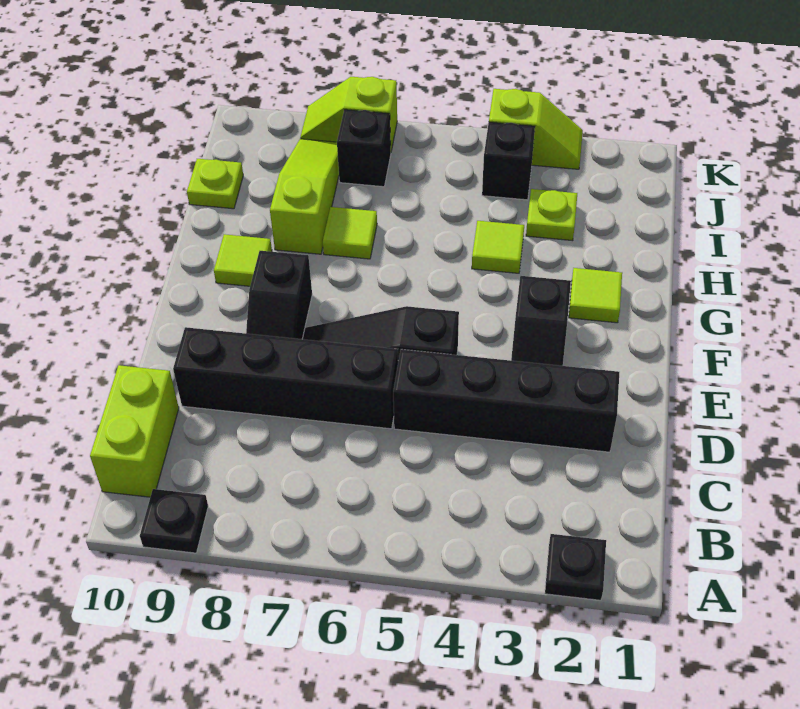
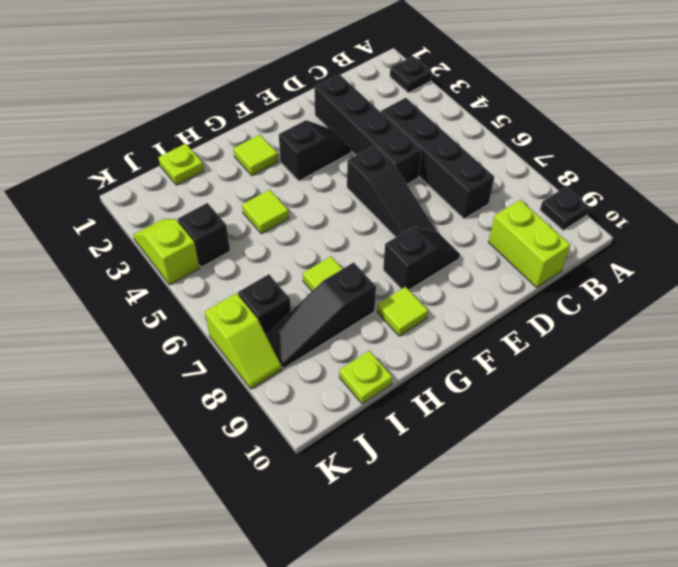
lime brick B10:C10 level 1 -> lime brick C9:C10 level 1
black brick D6:D9 level 1 -> black brick C4:C7 level 1
lime slope H8:J8 level 1 top H -> black slope H8:J8 level 1 top H
lime plate I3 level 1 -> lime plate I1 level 1

